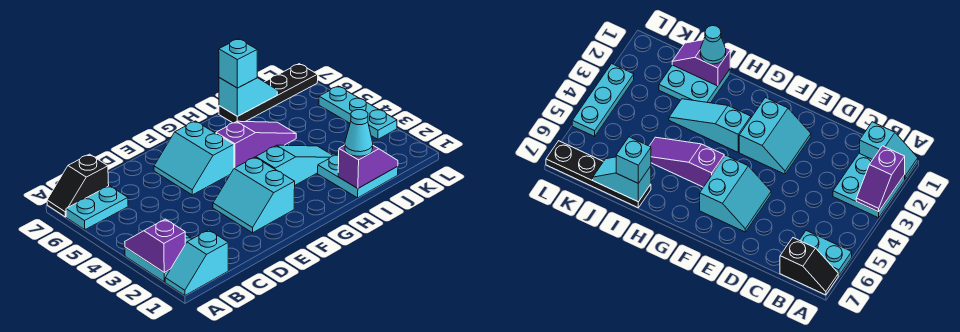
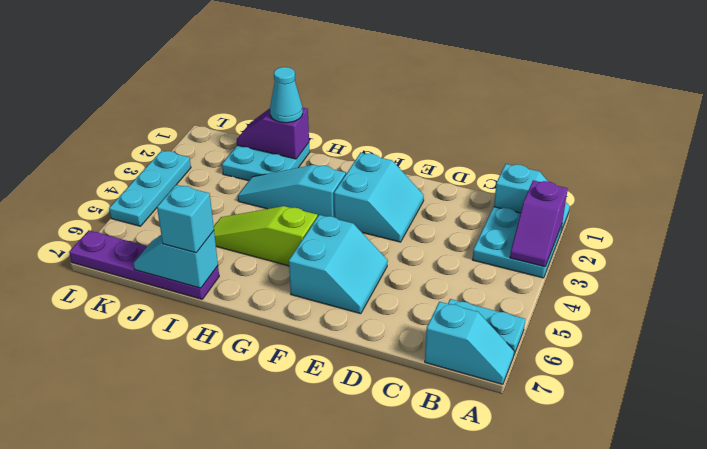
black slope A7:B7 level 1 top B -> cyan slope A7:B7 level 1 top B
purple slope G5:I5 level 1 top G -> lime slope G5:I5 level 1 top G
black plate I7:L7 level 1 -> purple plate I7:L7 level 1

